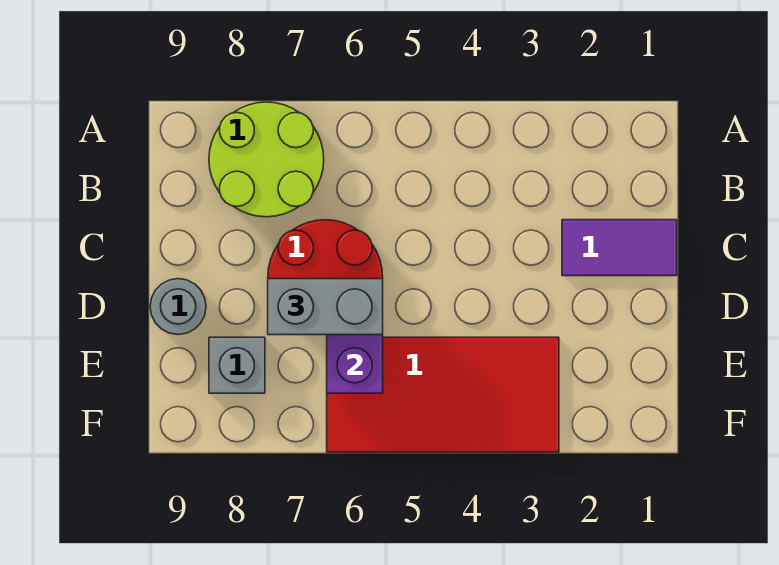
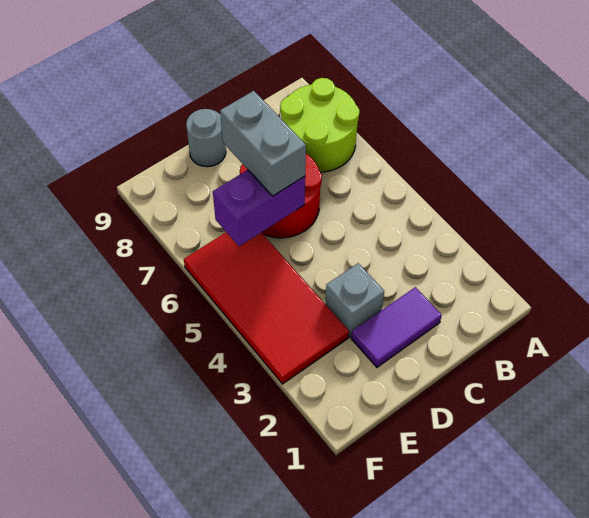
purple tile C1:C2 level 1 -> purple tile C2:D2 level 1
grey brick E8 level 1 -> grey brick D3 level 1

